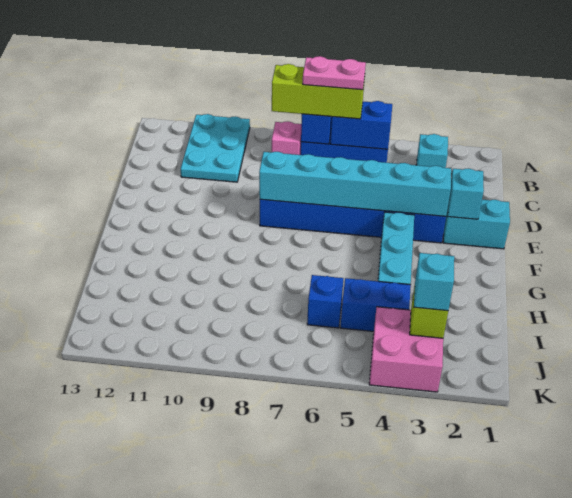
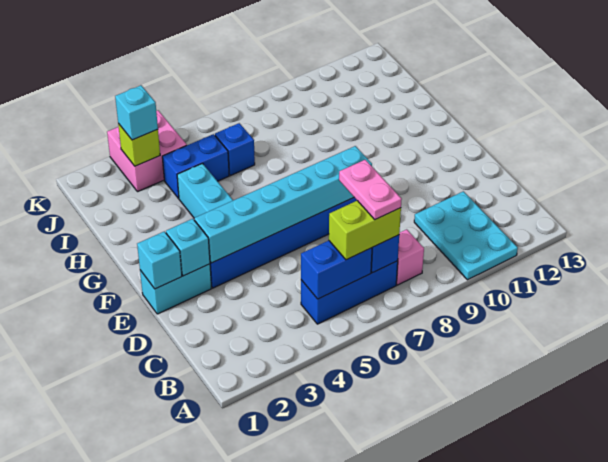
cyan brick B3 level 1 -> cyan brick E1 level 2
lime brick B6:B8 level 3 -> lime brick B6:B7 level 3
pink plate B6:B7 level 4 -> pink plate B7:C7 level 4

